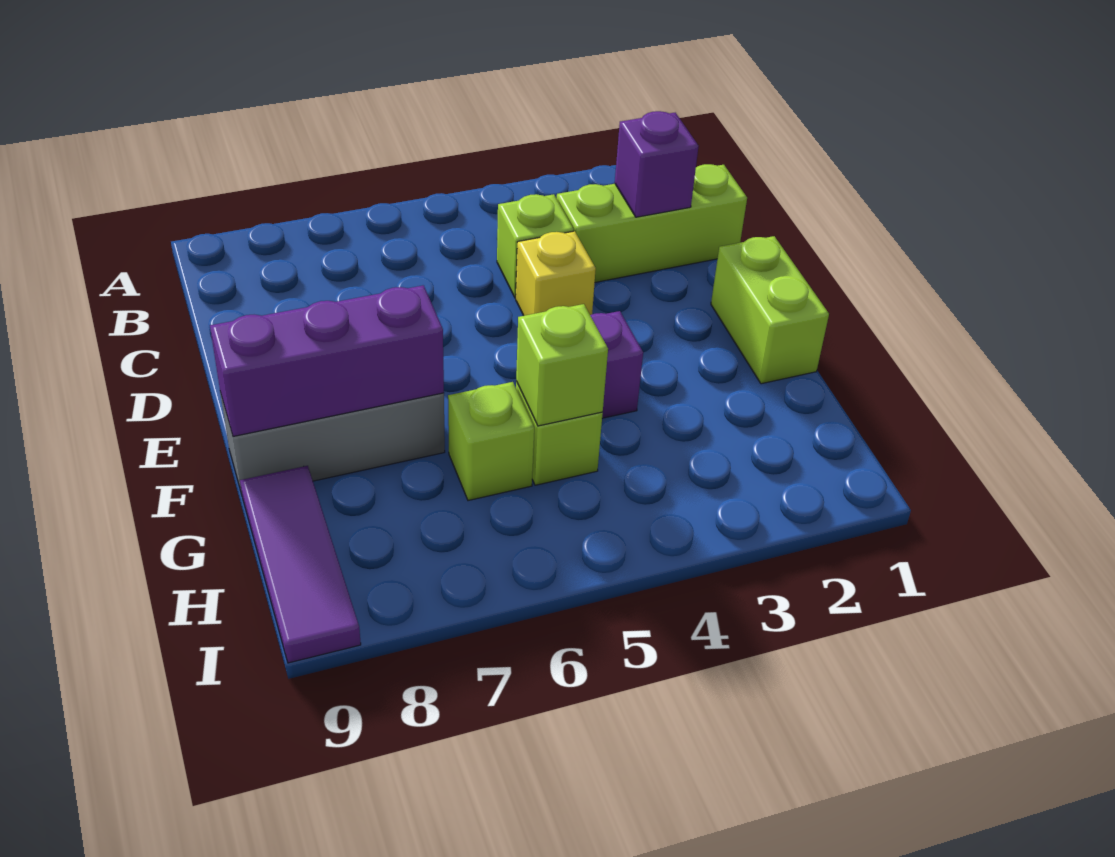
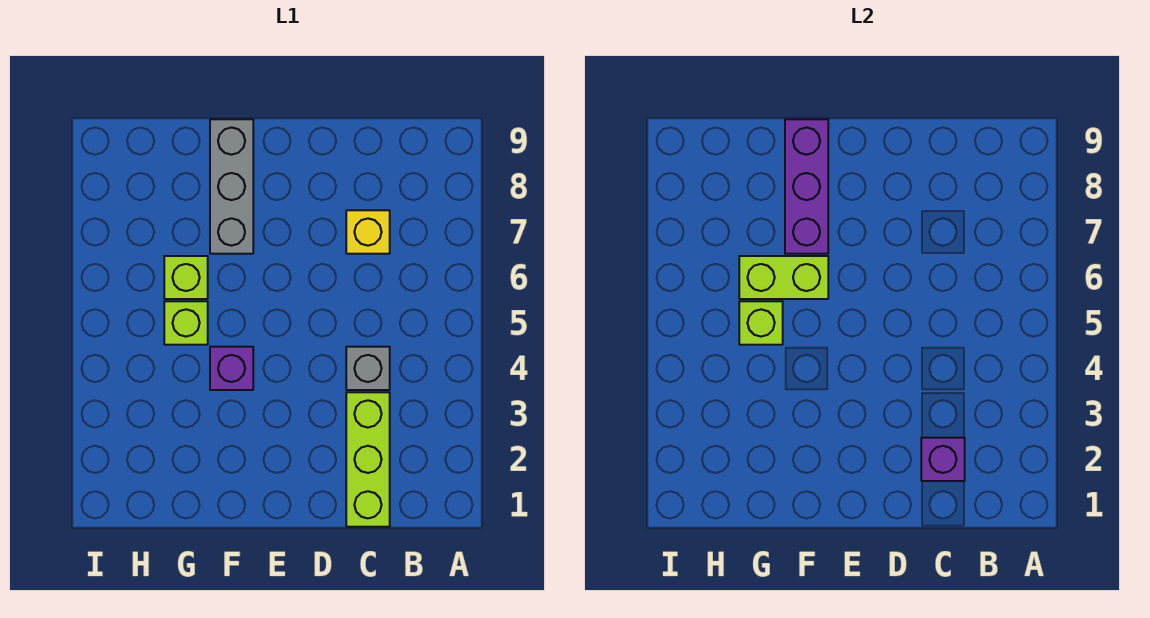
lime brick C4 level 1 -> grey brick C4 level 1
yellow brick D4 level 1 -> yellow brick C7 level 1
lime brick E1:F1 level 1 -> lime brick F6:G6 level 2
purple tile G9:I9 level 1 -> none

